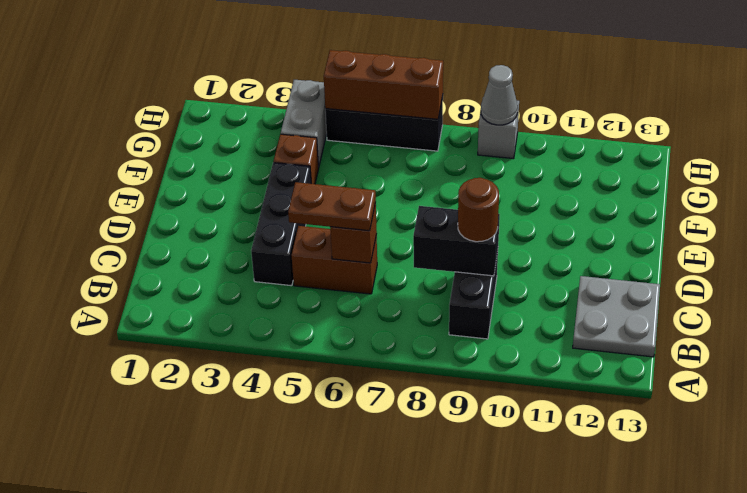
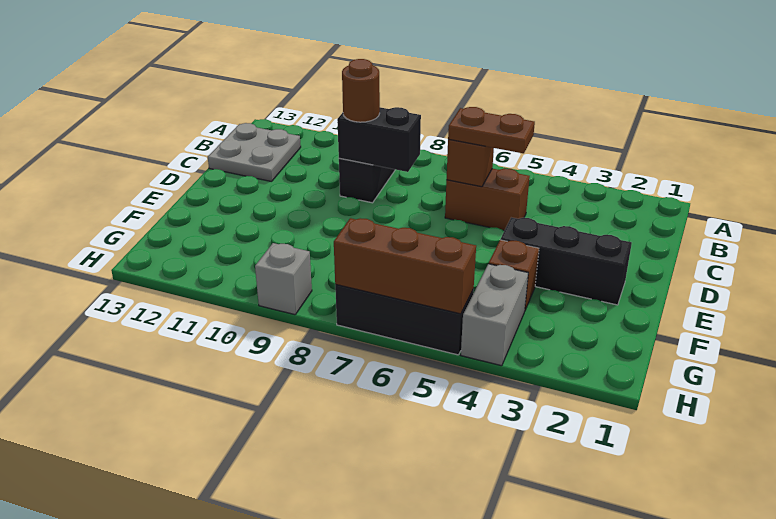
black brick C4:E4 level 1 -> black brick E2:E4 level 1
grey cone H9 level 2 -> none

